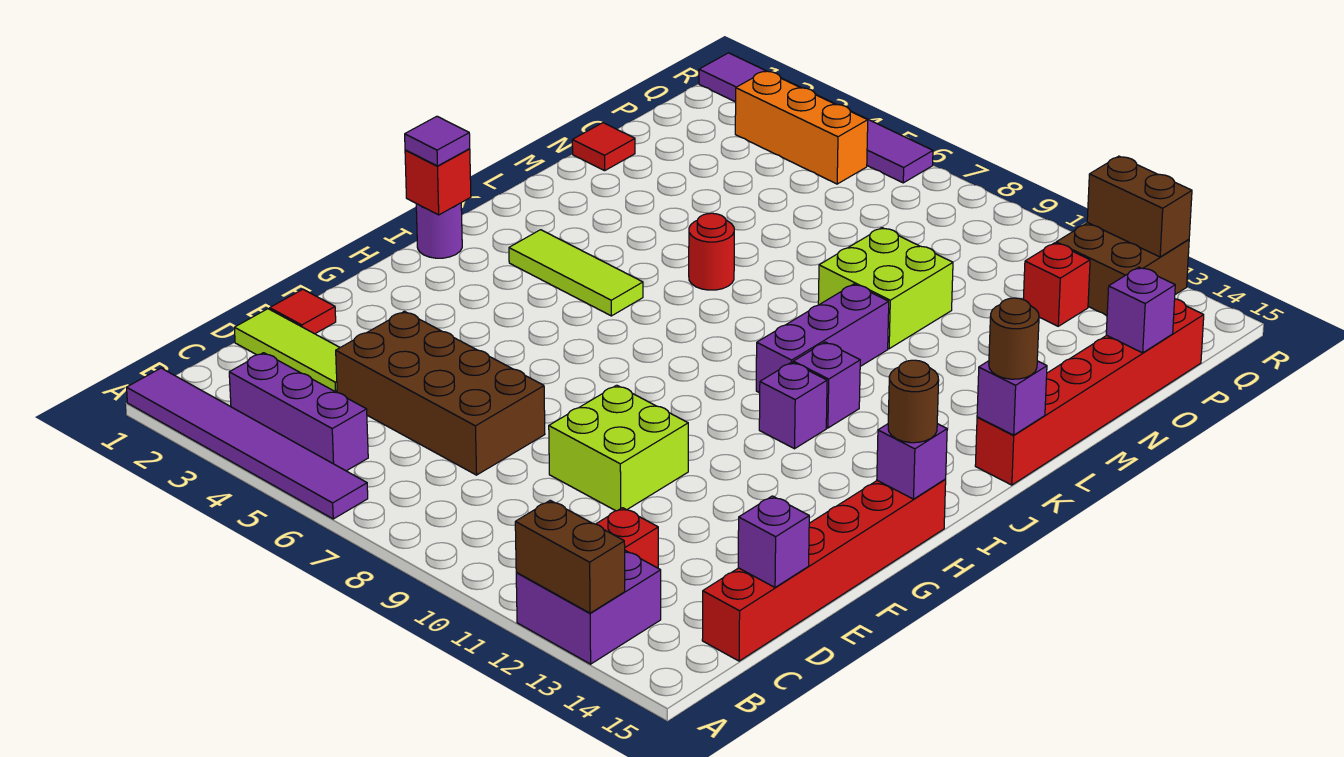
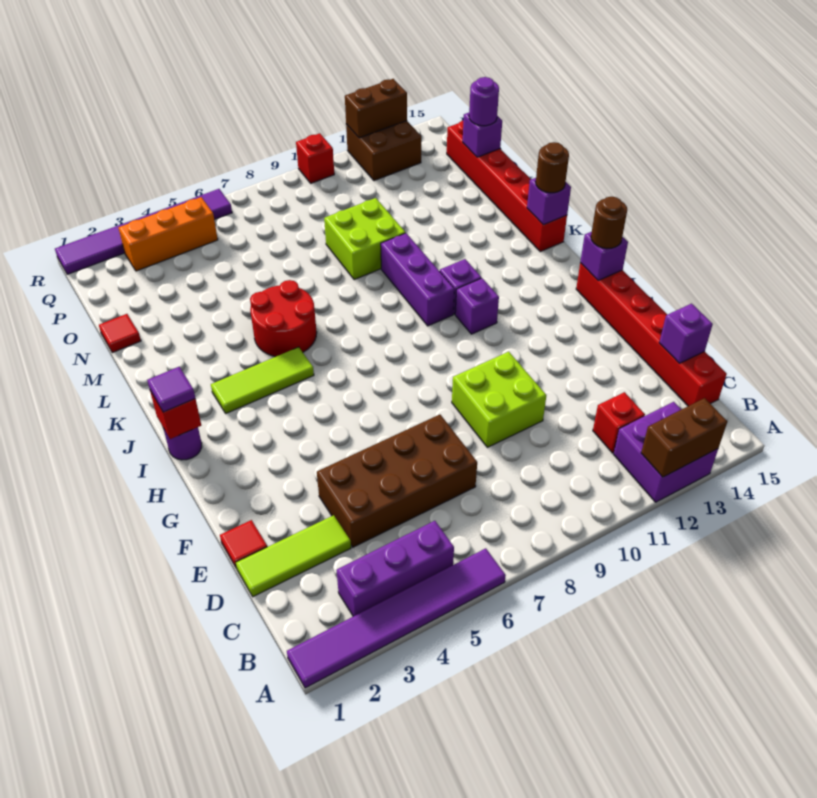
red round brick L6 level 1 -> red round brick K5:L6 level 1
none -> purple round brick O15 level 3
red brick P12 level 1 -> red brick R10 level 1

